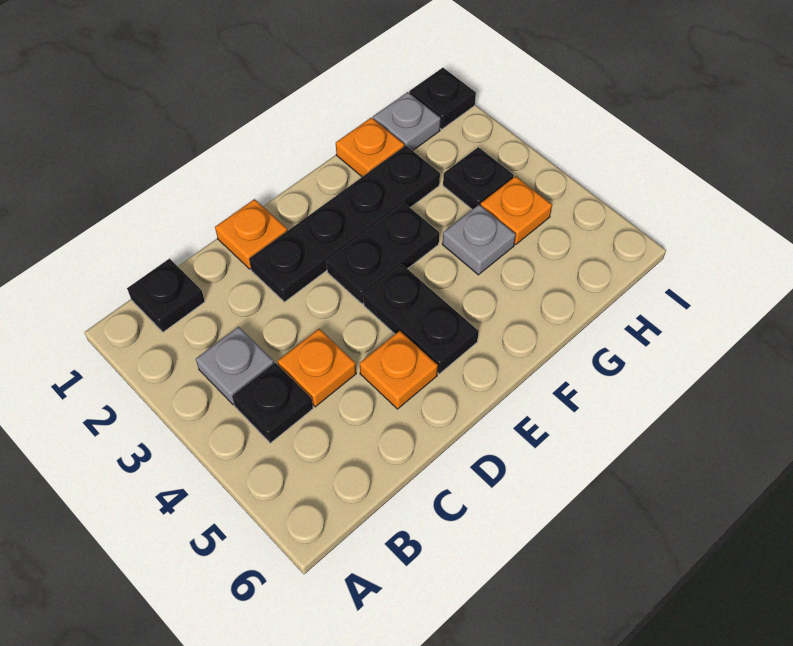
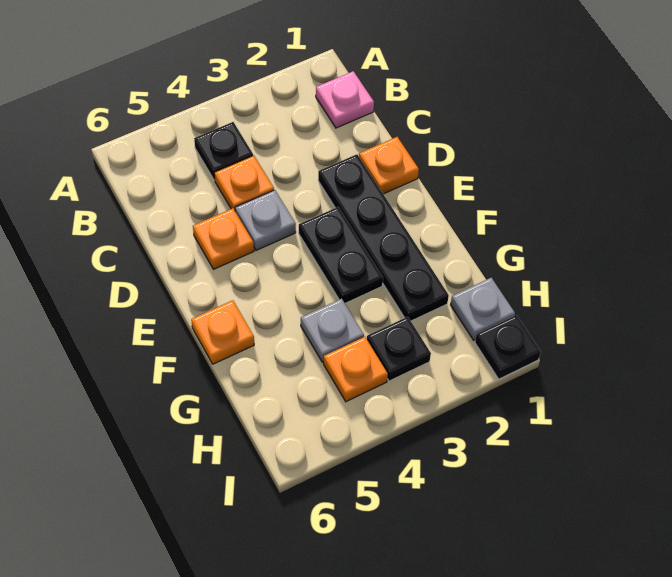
black plate B1 level 1 -> pink plate B1 level 1
grey plate B3 level 1 -> grey plate D4 level 1
black plate E4:E5 level 1 -> none
orange plate G1 level 1 -> orange plate F6 level 1

